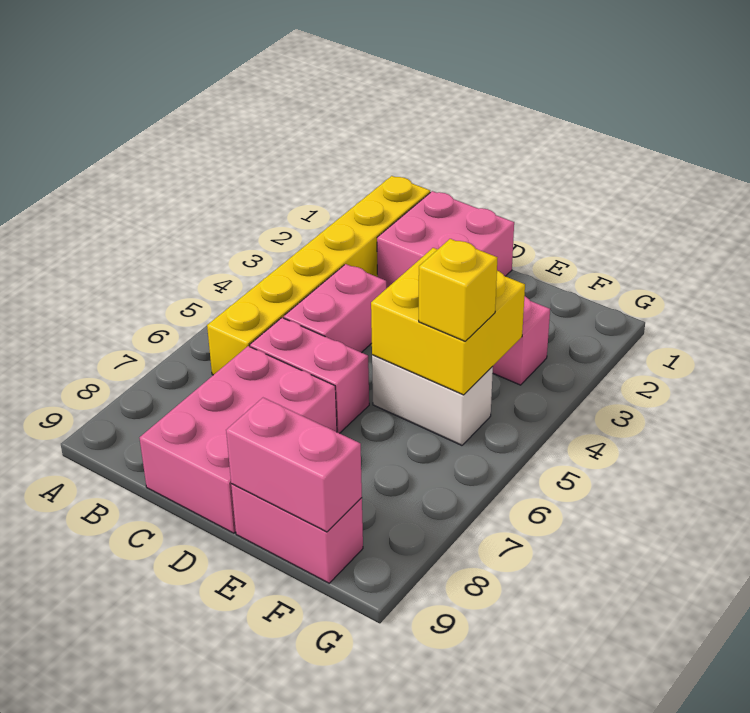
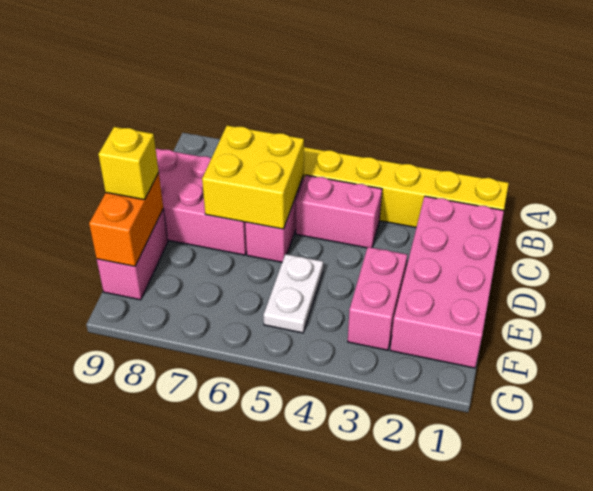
pink brick C1:D2 level 1 -> pink brick C1:F2 level 1
yellow brick E4:F5 level 2 -> yellow brick C6:D7 level 2
white brick E5:F5 level 1 -> white plate E5:F5 level 1
pink brick E9:F9 level 2 -> orange brick E9:F9 level 2
yellow brick F5 level 3 -> yellow brick E9 level 3

